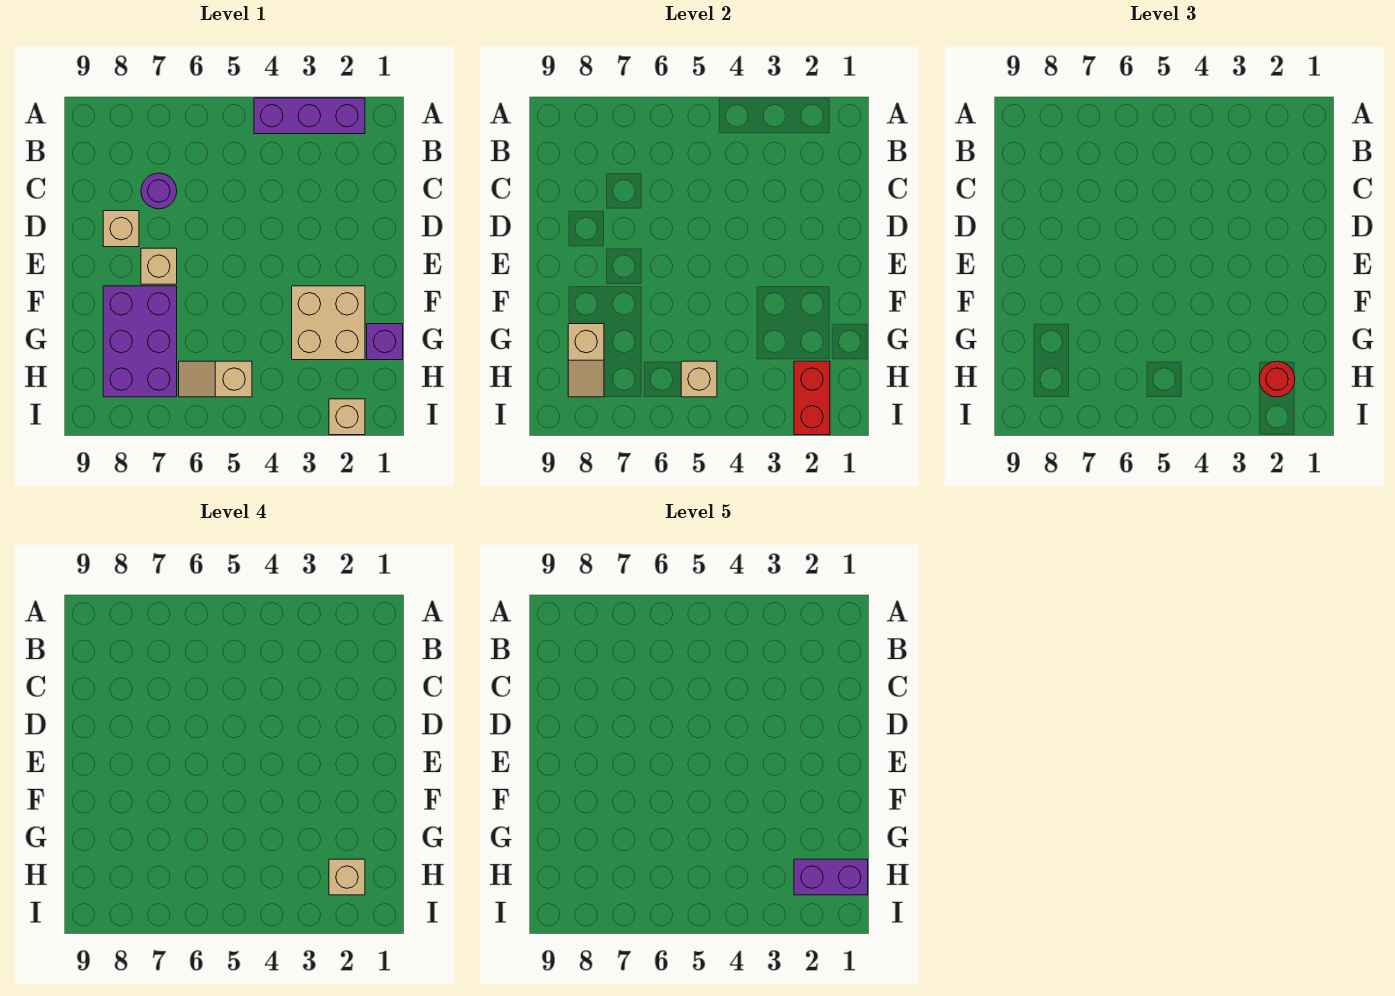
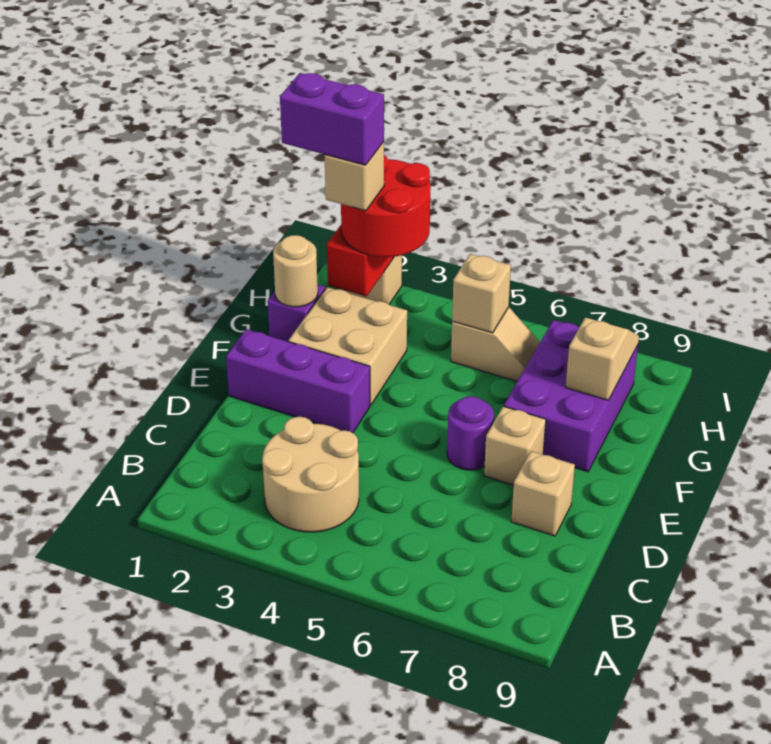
purple brick A2:A4 level 1 -> purple brick E1:E3 level 1
none -> tan round brick B3:C4 level 1
purple round brick C7 level 1 -> purple round brick E6 level 1
none -> tan round brick G1 level 2
red round brick H2 level 3 -> red round brick H2:I3 level 3

